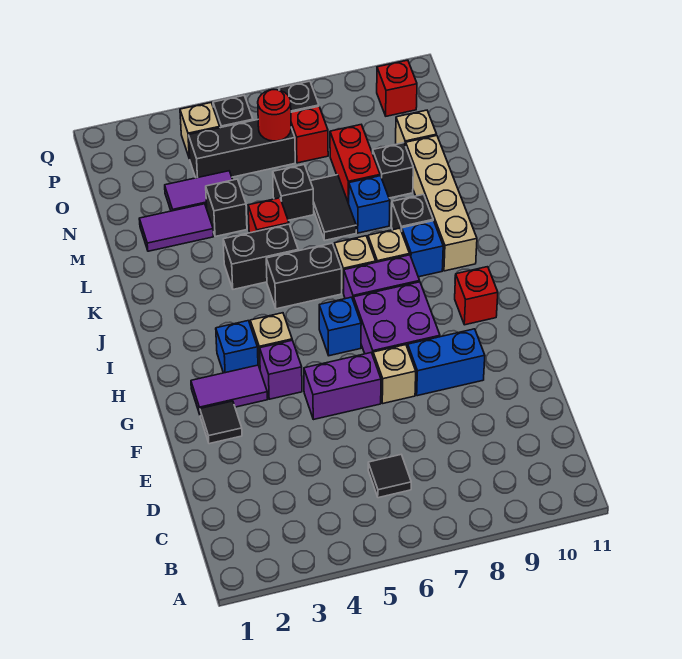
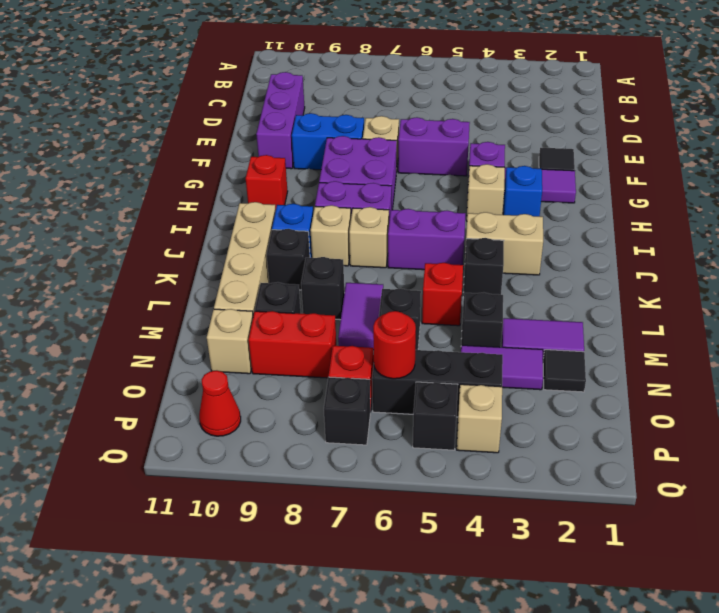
black tile C6 level 1 -> black tile N2 level 1
none -> purple brick D10:F10 level 1
blue brick H6 level 1 -> none
none -> tan brick J3:J4 level 1
black brick J5:J6 level 1 -> purple brick J5:J6 level 1
black brick K4:K5 level 1 -> black brick K4 level 1
black tile L7:M7 level 1 -> purple tile L7:M7 level 1
blue brick L8 level 1 -> black brick L8 level 1
red brick M8:N8 level 1 -> red brick N8:N9 level 1
red brick P10 level 1 -> red cone P10 level 1

